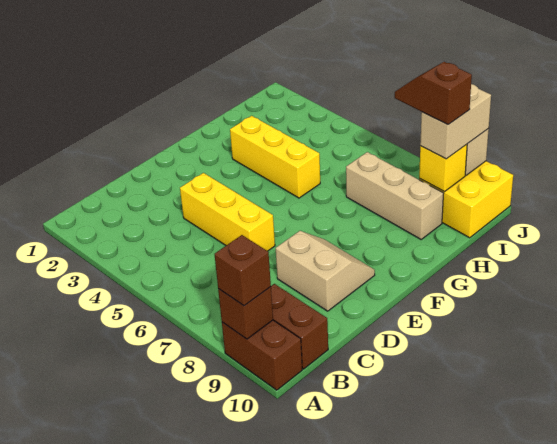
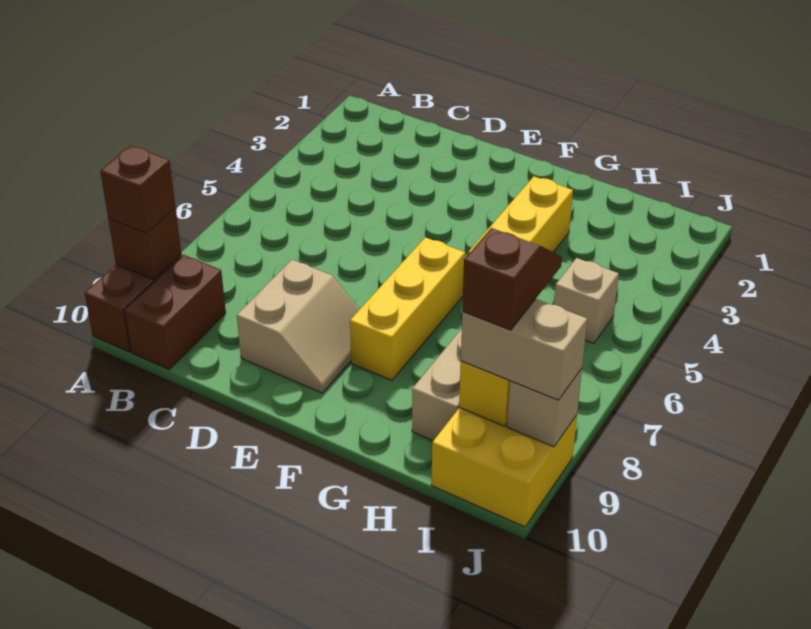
yellow brick D4:D6 level 1 -> yellow brick F6:F8 level 1
none -> tan brick I5 level 1

